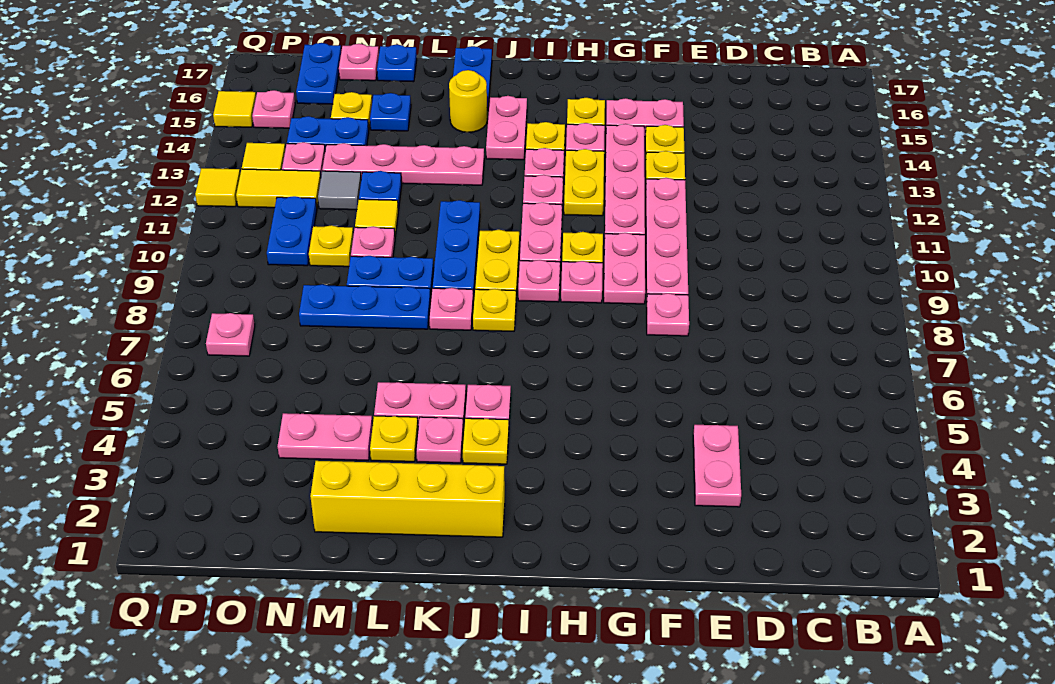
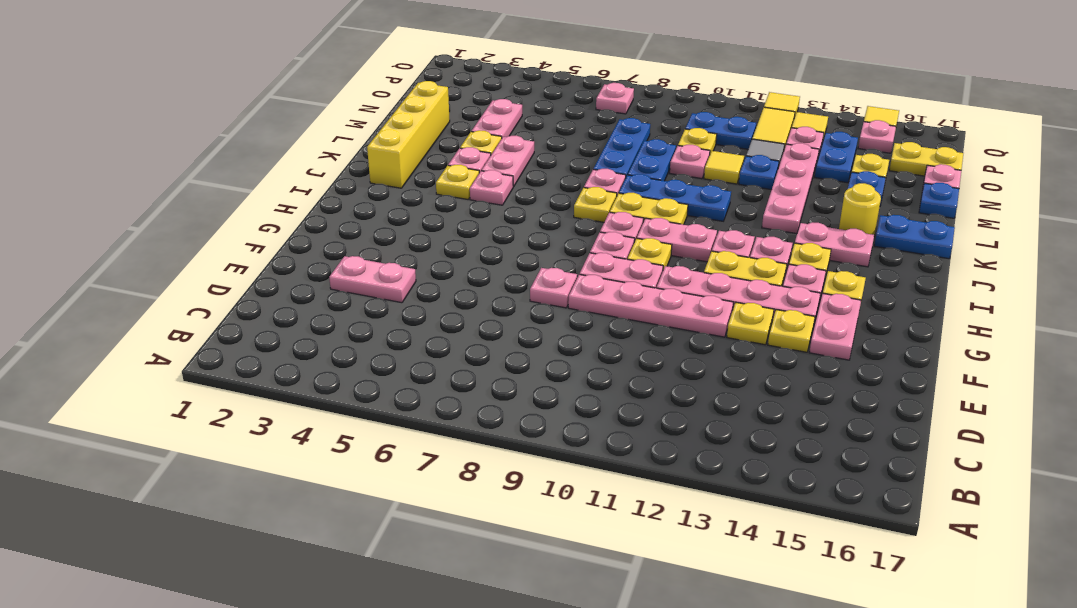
blue plate O16:O17 level 1 -> yellow plate O16:O17 level 1

